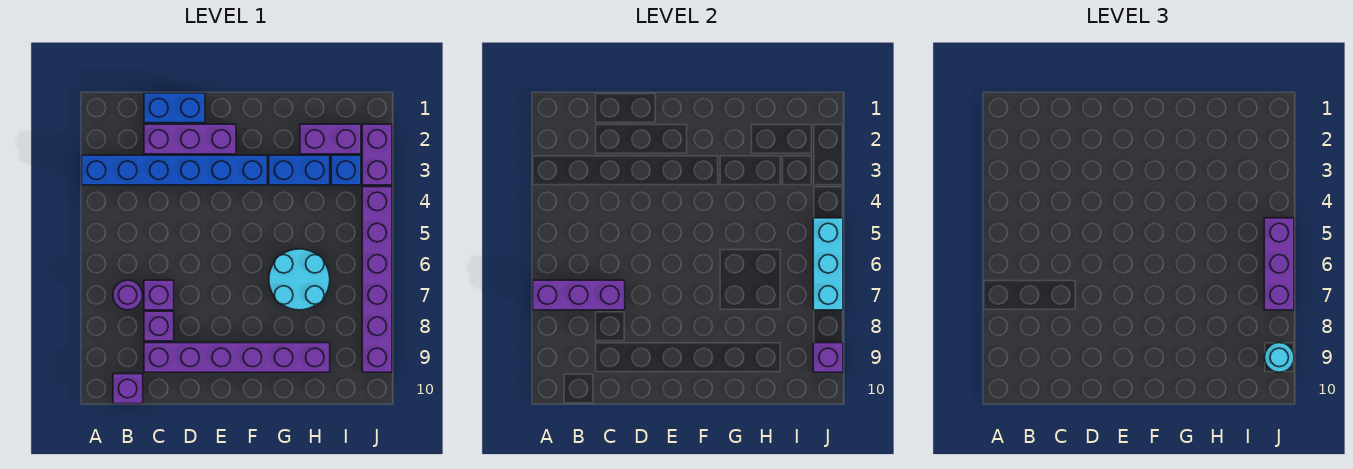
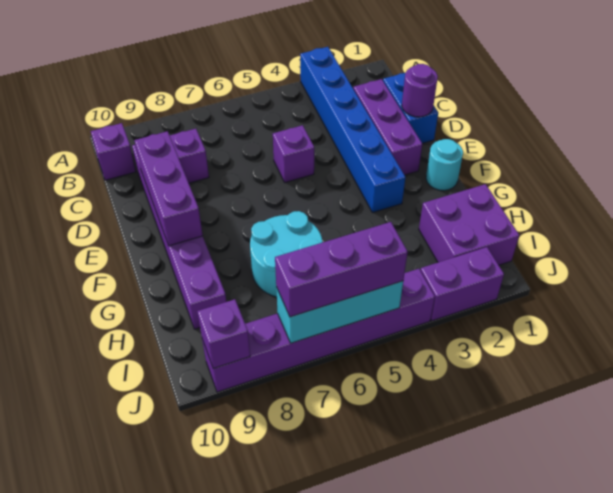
purple brick A7:C7 level 2 -> purple brick D9:F9 level 2
purple round brick B7 level 1 -> purple round brick D1 level 2
purple brick C7 level 1 -> purple brick D5 level 1
blue brick G3:H3 level 1 -> none
purple brick H2:I2 level 1 -> purple brick H1:I2 level 1
blue brick I3 level 1 -> none
cyan round brick J9 level 3 -> cyan round brick F1 level 1

